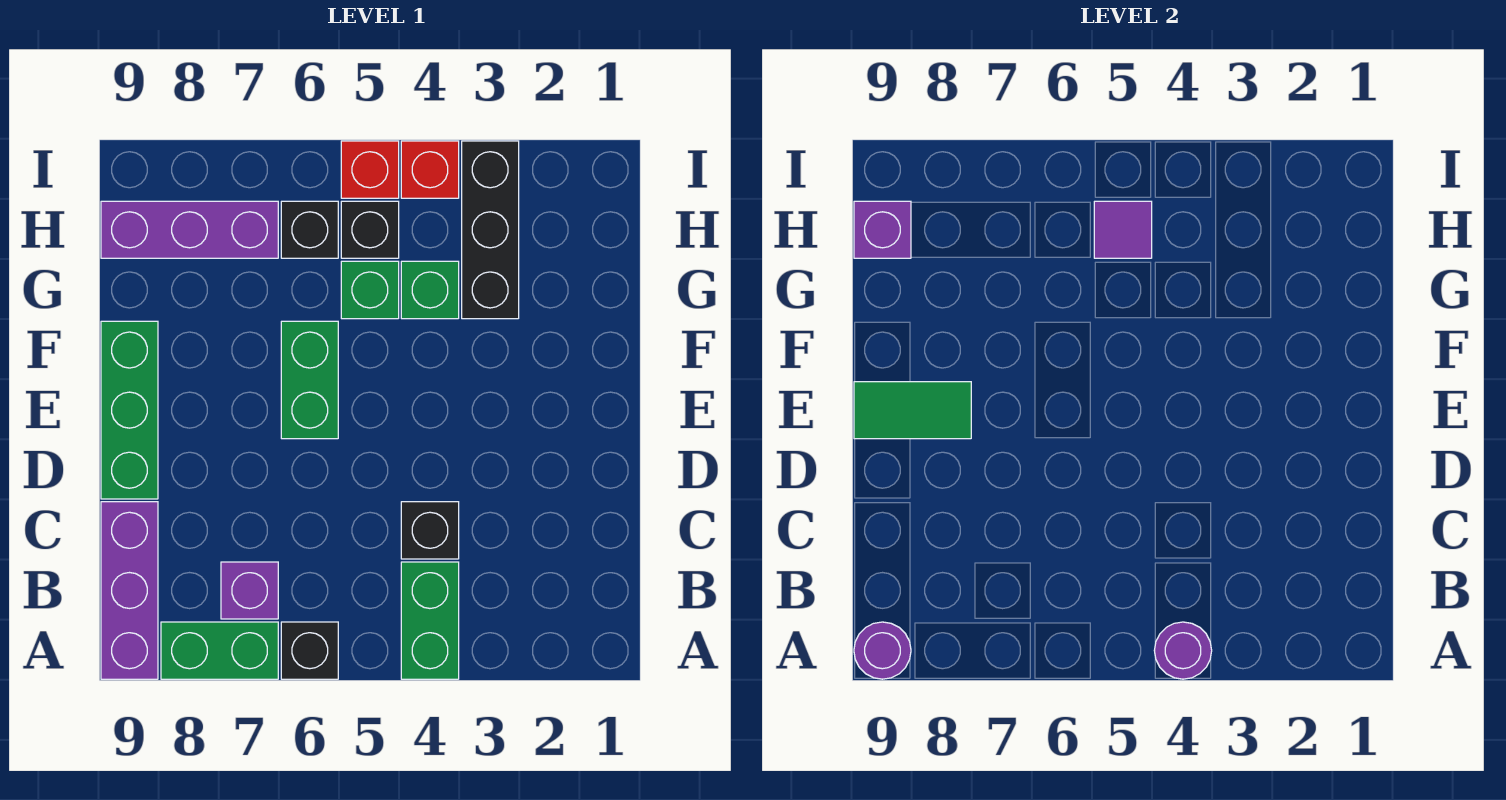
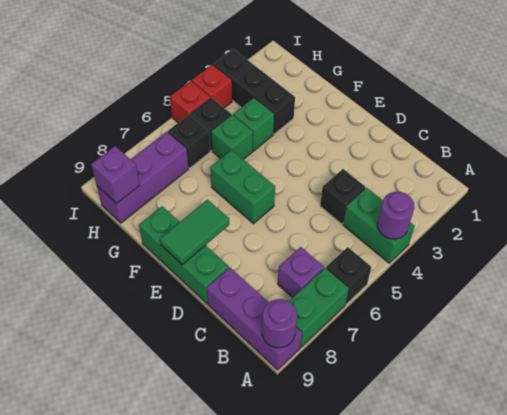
purple tile H5 level 2 -> none

